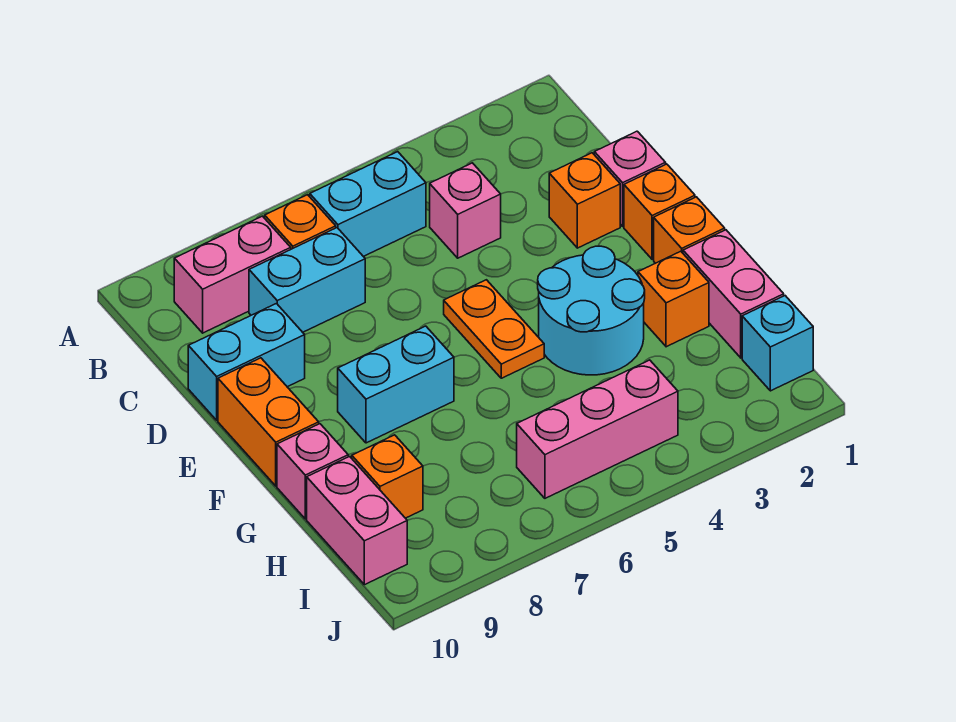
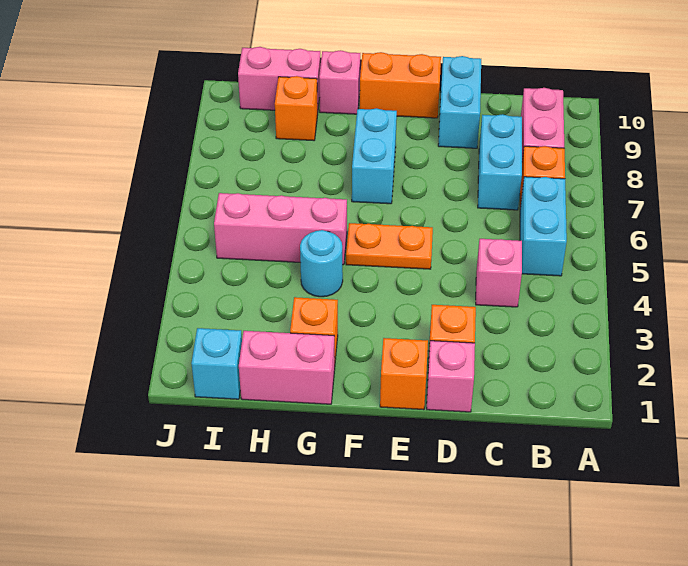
orange brick F1 level 1 -> none
cyan round brick F3:G4 level 1 -> cyan round brick G4 level 1
pink brick I4:I6 level 1 -> pink brick G5:I5 level 1

